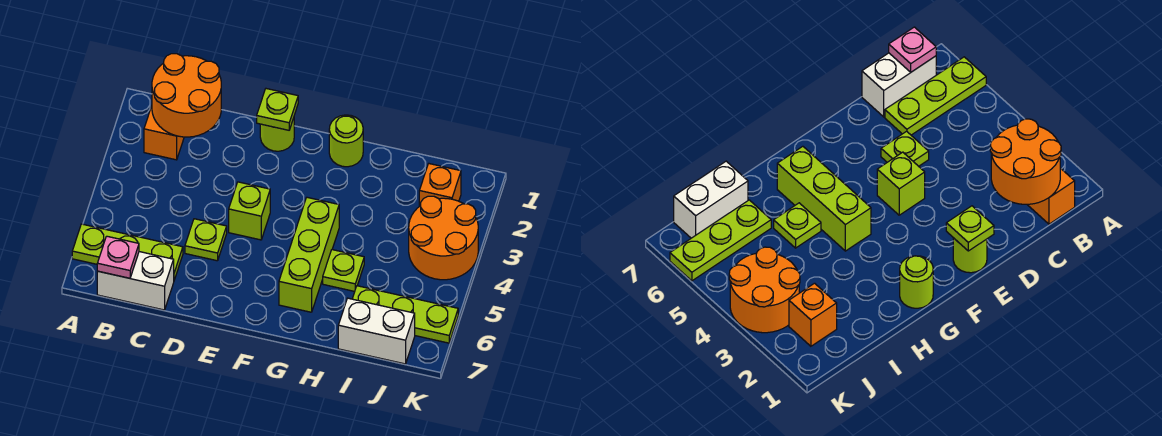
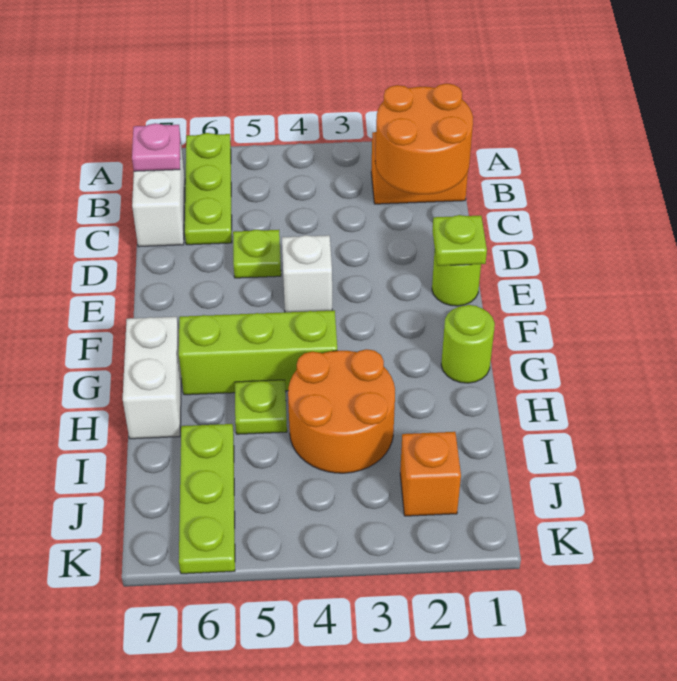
lime brick E4 level 1 -> white brick E4 level 1
white brick I7:J7 level 1 -> white brick G7:H7 level 1
orange round brick J3:K4 level 1 -> orange round brick H3:I4 level 1

